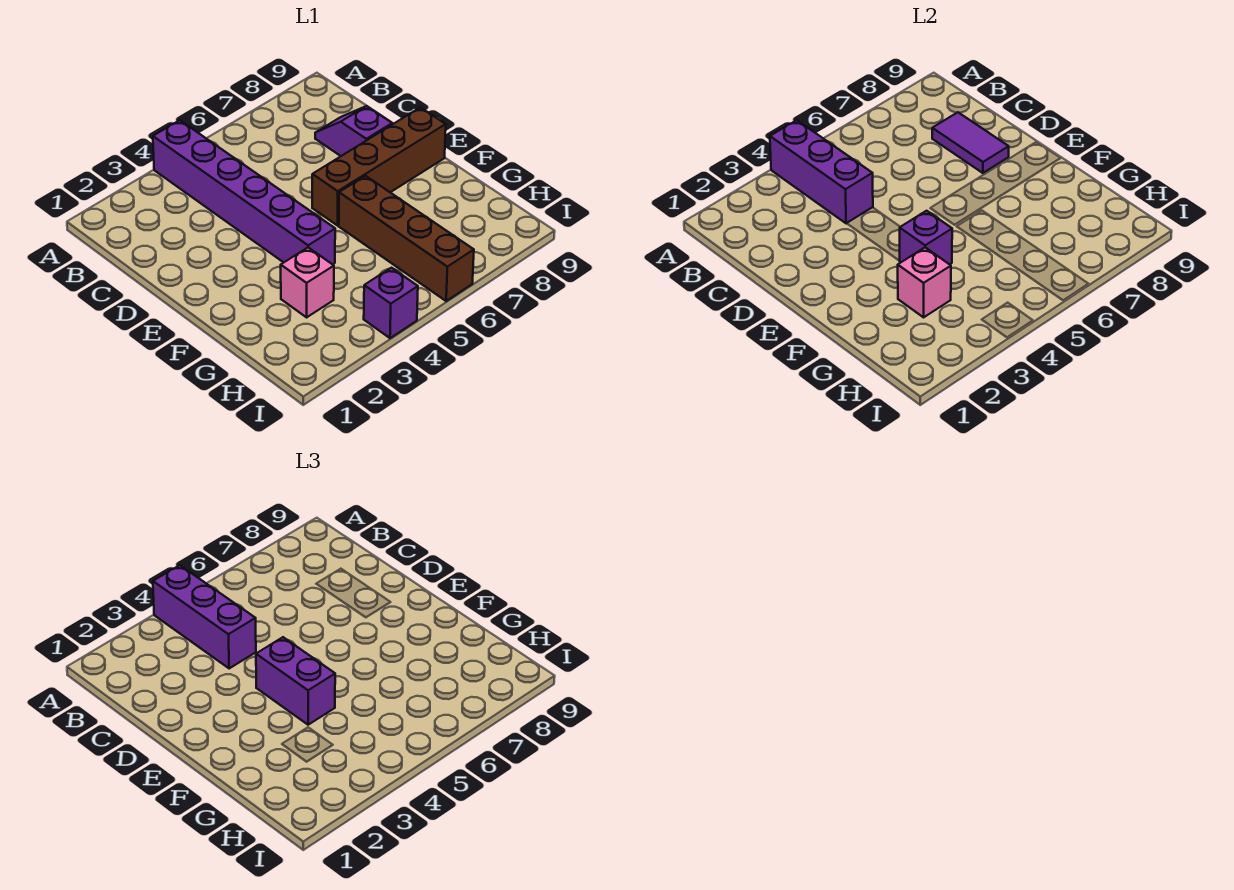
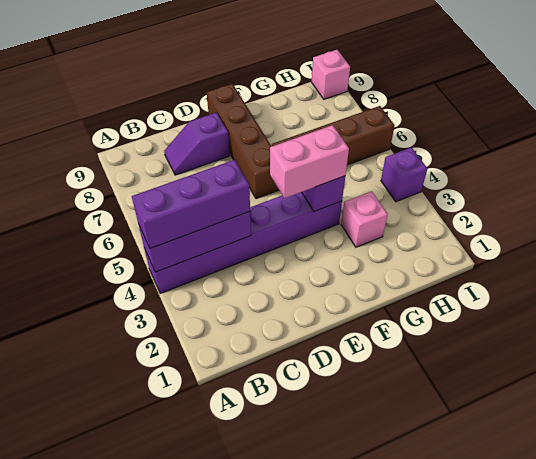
purple tile C8:D8 level 2 -> none
purple brick E4:F4 level 3 -> pink brick E4:F4 level 3
pink brick G3 level 2 -> pink brick I9 level 1

